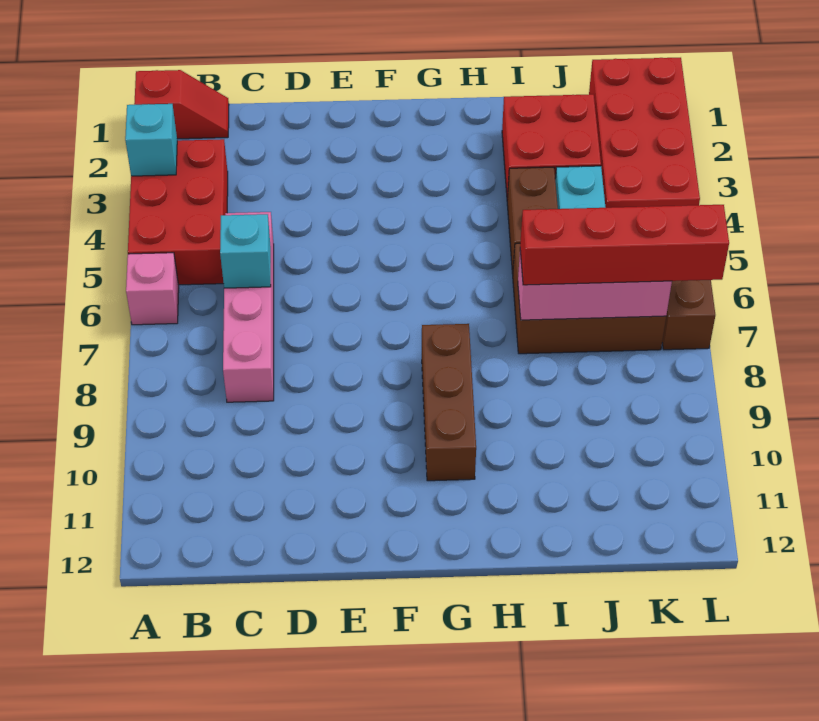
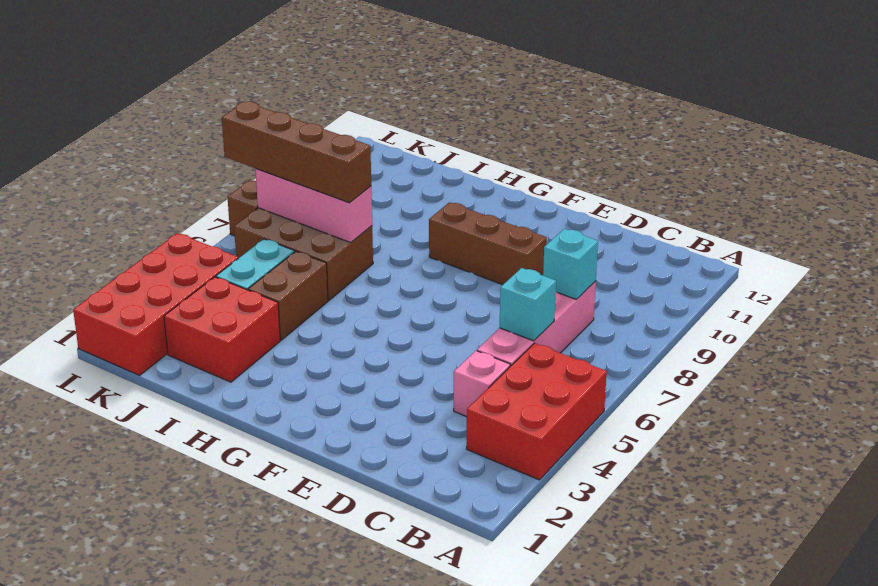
red slope A1:B1 level 1 top A -> none
cyan brick A3 level 2 -> cyan brick C8 level 2
pink brick A6 level 1 -> pink brick C4 level 1
brown brick G8:G10 level 1 -> brown brick E9:G9 level 1
red brick I7:L7 level 3 -> brown brick I7:L7 level 3

